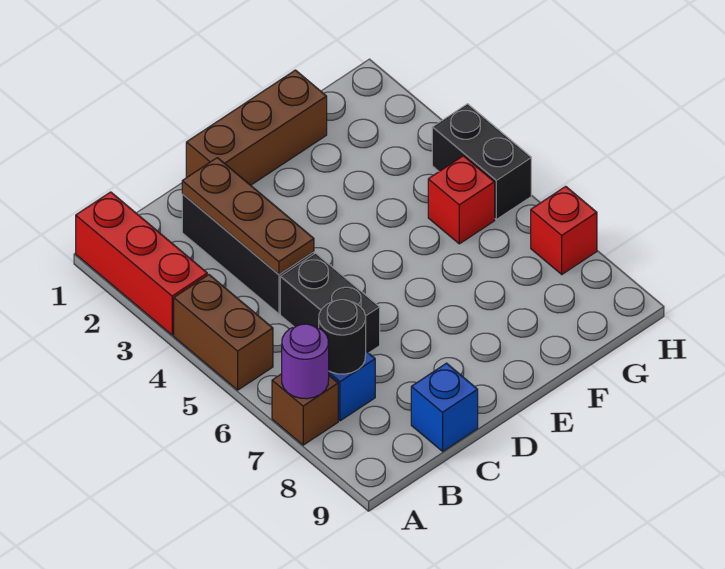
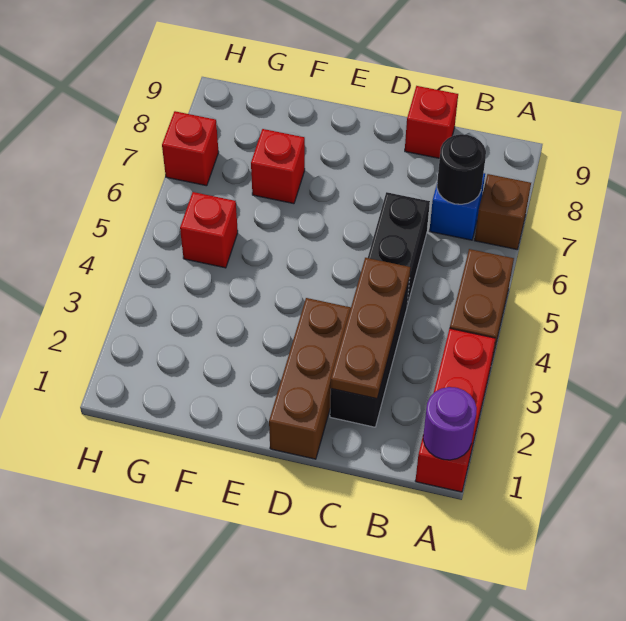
purple round brick A7 level 2 -> purple round brick A1 level 2
blue brick C9 level 1 -> red brick C9 level 1
brown brick D1:F1 level 1 -> brown brick D1:D3 level 1
none -> red brick F7 level 1
black brick H4:H5 level 1 -> none

